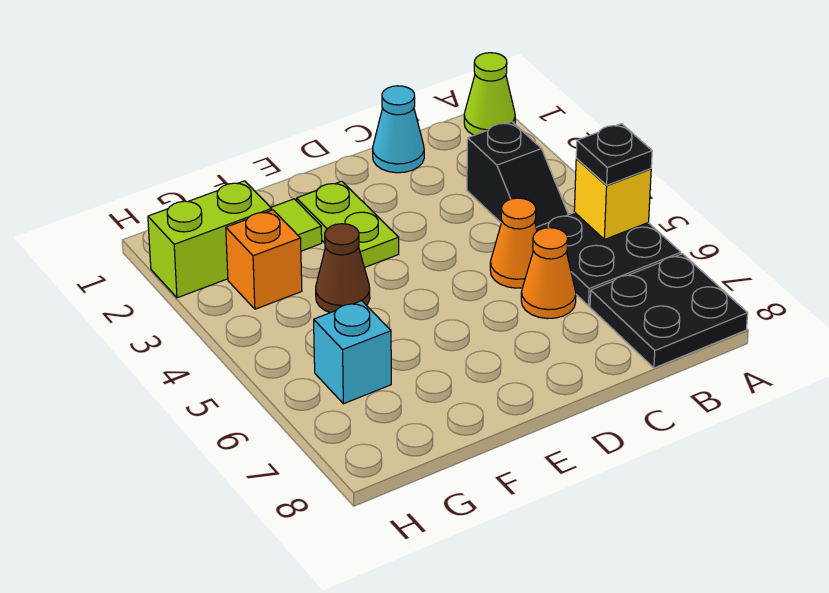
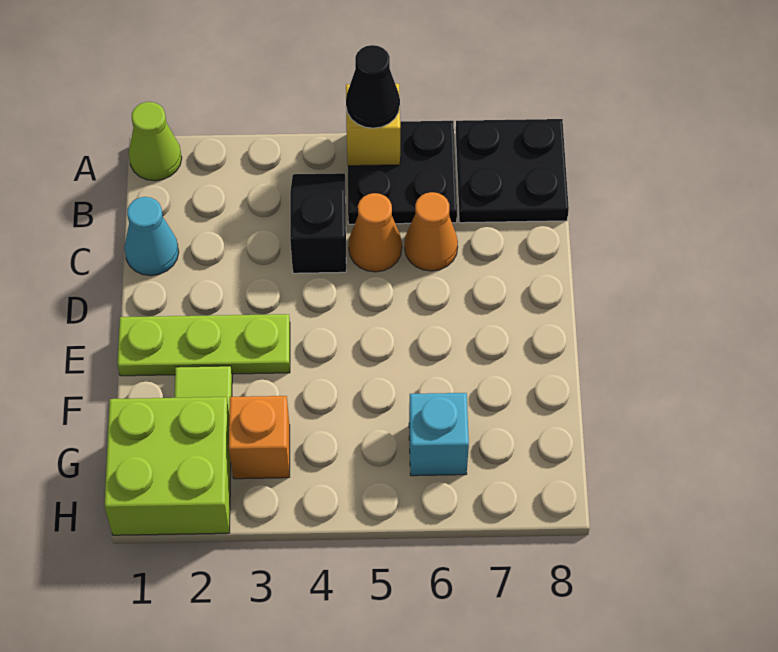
black plate A5 level 3 -> black cone A5 level 3
black slope B3:B4 level 1 top 3 -> black slope B4:C4 level 1 top C
lime plate E2:E3 level 1 -> lime plate E1:E3 level 1
brown cone F4 level 1 -> none
lime brick G2:H2 level 1 -> lime brick G1:H2 level 1

